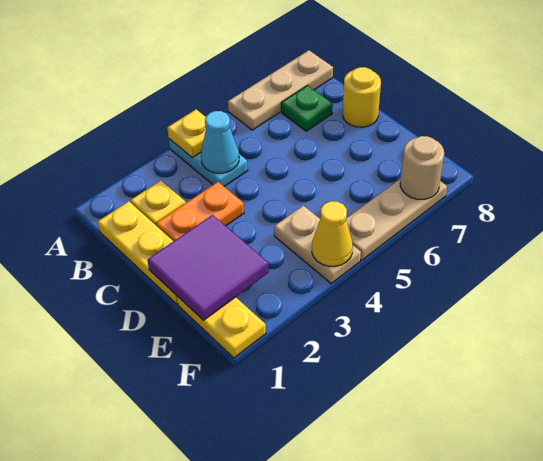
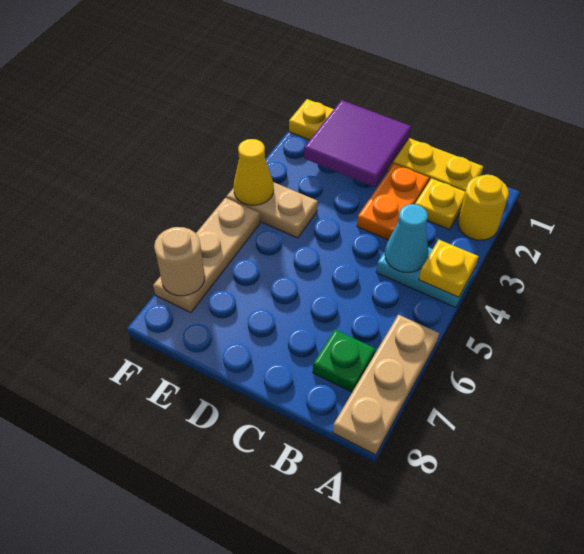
yellow round brick C8 level 1 -> yellow round brick A2 level 1

